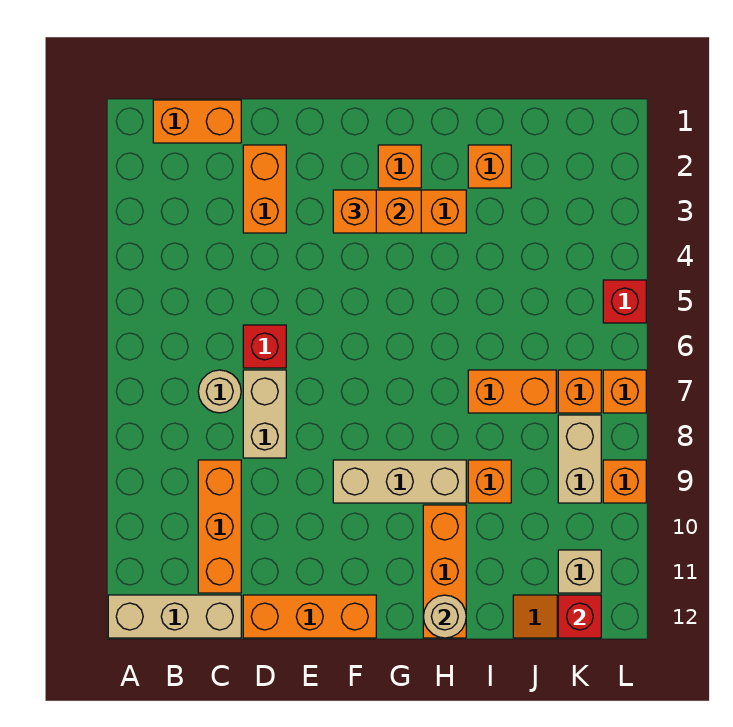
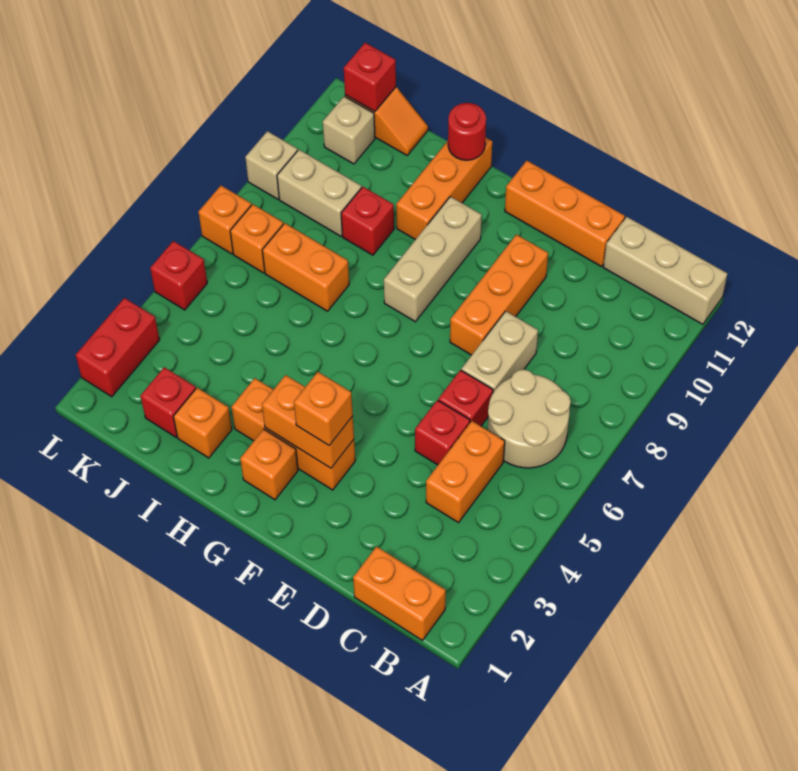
tan round brick C7 level 1 -> tan round brick B6:C7 level 1
orange brick C9:C11 level 1 -> orange brick E8:E10 level 1
orange brick D2:D3 level 1 -> orange brick C4:C5 level 1
none -> red brick D5 level 1
tan brick F9:H9 level 1 -> tan brick G8:G10 level 1
tan round brick H12 level 2 -> red round brick H12 level 2
orange brick I9 level 1 -> red brick I9 level 1
none -> red brick J2 level 1
tan brick K8:K9 level 1 -> tan brick J9:K9 level 1
none -> red brick L2:L3 level 1
orange brick L9 level 1 -> tan brick L9 level 1

